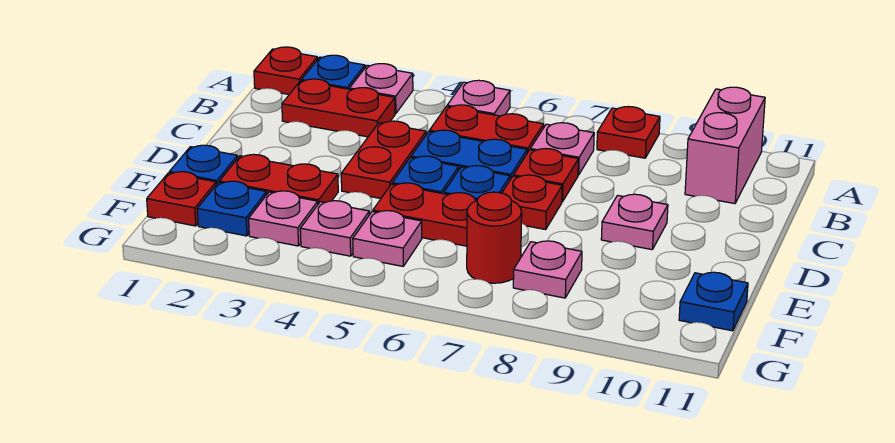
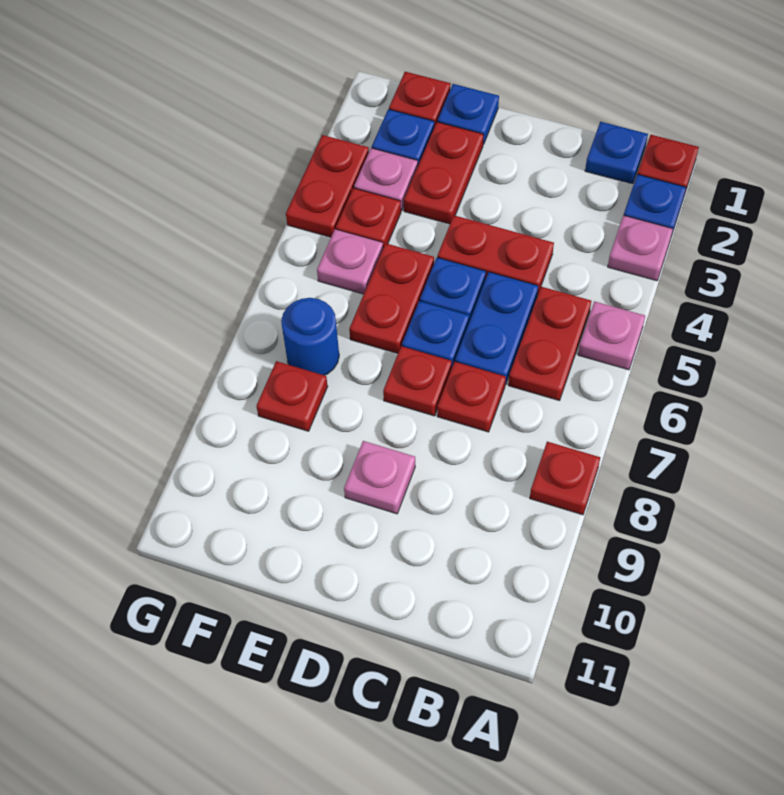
pink brick A10:B10 level 1 -> none
red plate B2:B3 level 1 -> red plate G3:G4 level 1
pink plate B7 level 1 -> none
pink plate F4 level 1 -> red plate F4 level 1
red round brick F7 level 1 -> blue round brick F7 level 1
pink plate F8 level 1 -> red plate F8 level 1
blue plate F11 level 1 -> blue plate B1 level 1

